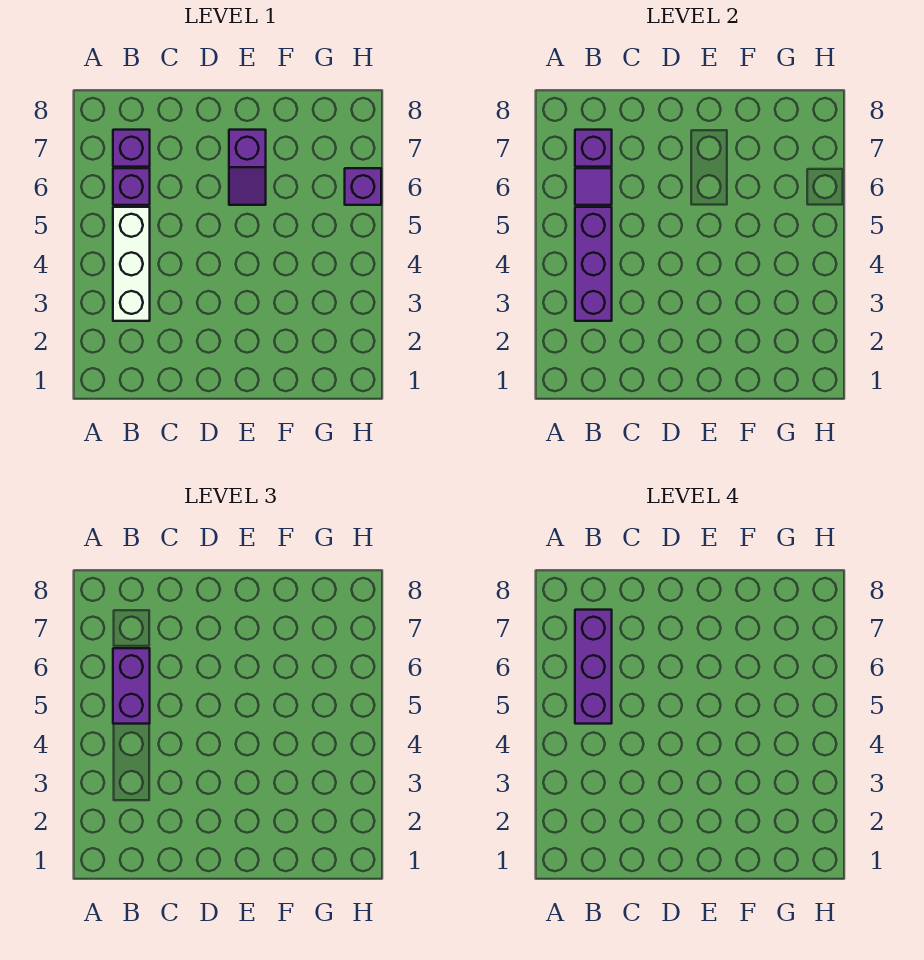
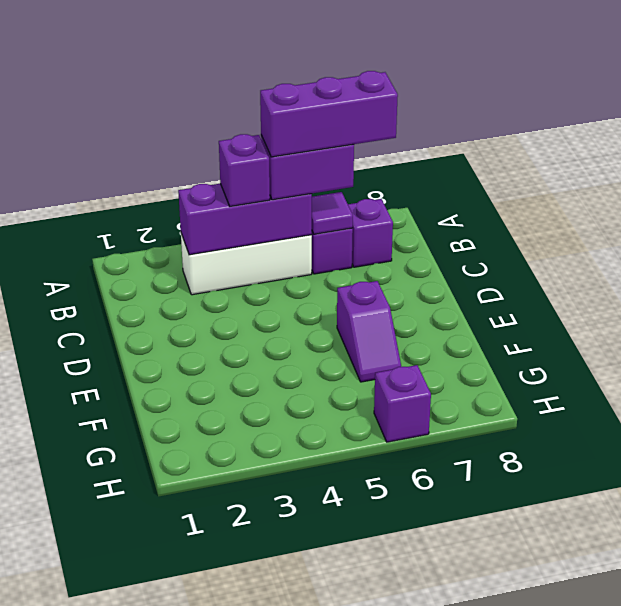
purple brick B7 level 2 -> purple brick B4 level 3
purple slope E6:E7 level 1 top 7 -> purple slope E6:F6 level 1 top E

